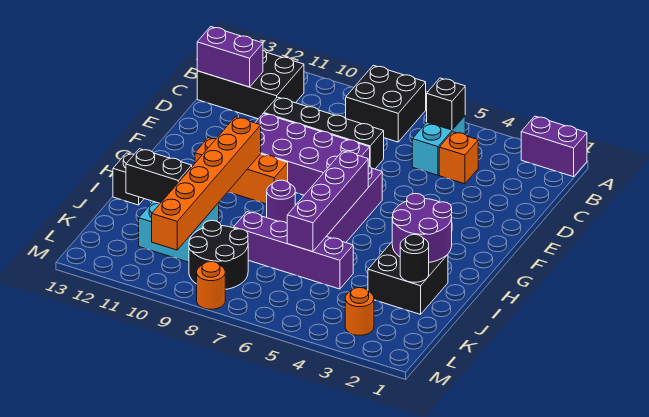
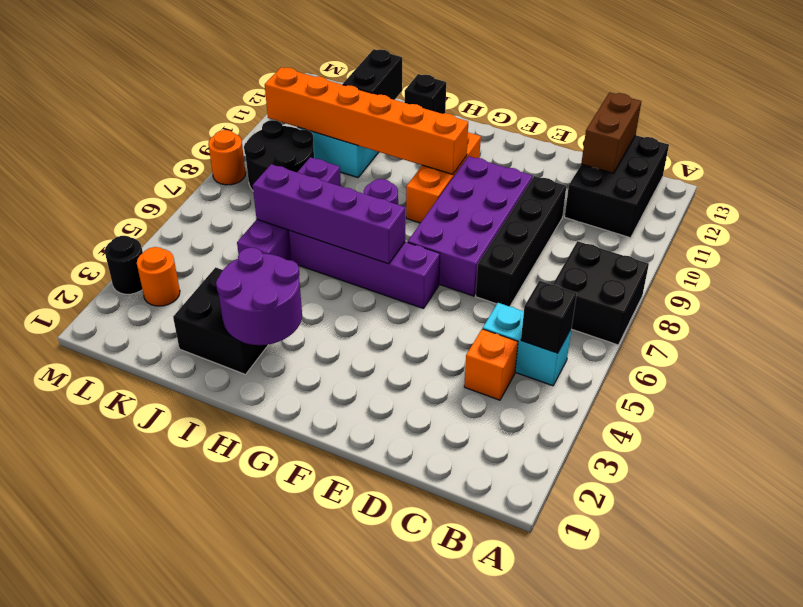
purple brick A1:A2 level 1 -> none
purple brick C12:C13 level 2 -> brown brick C12:C13 level 2
black round brick J2 level 2 -> black round brick M3 level 1

